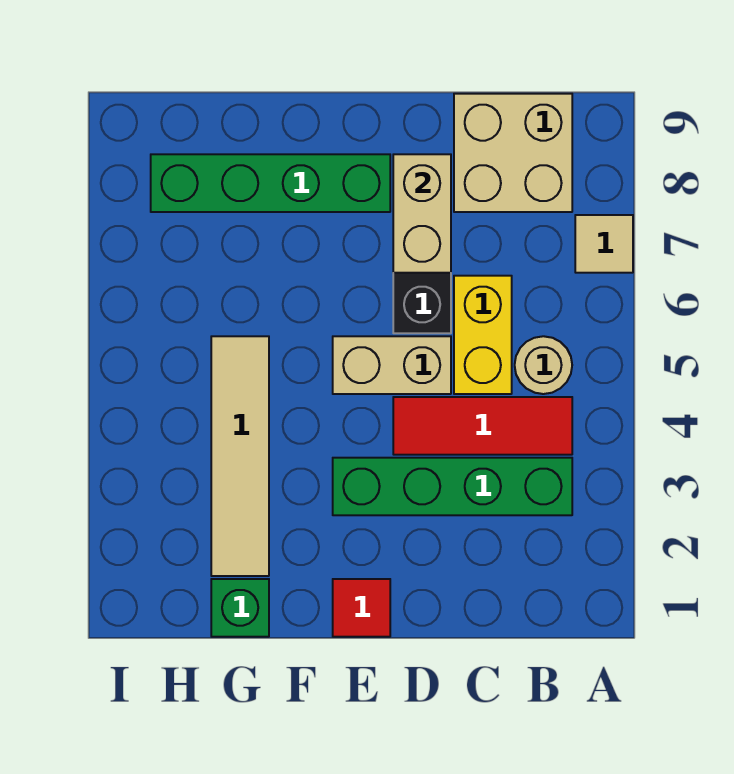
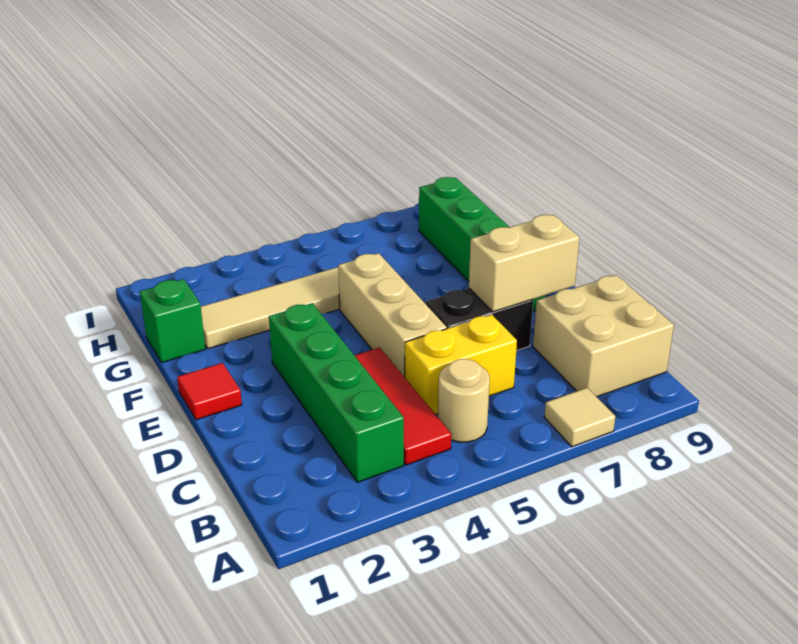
tan brick D5:E5 level 1 -> tan brick D5:F5 level 1

